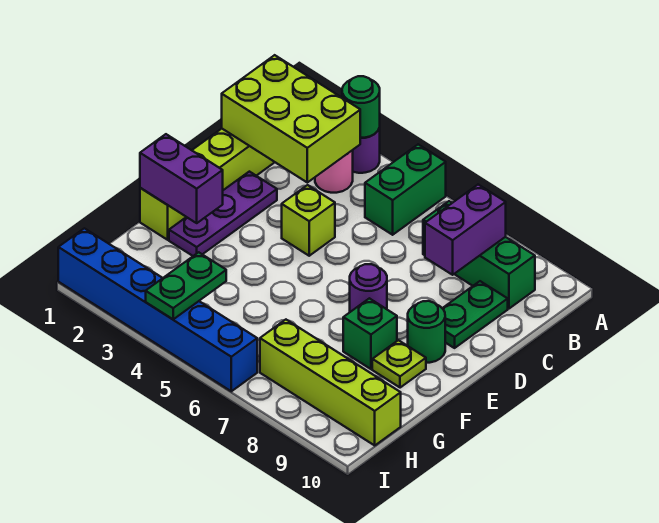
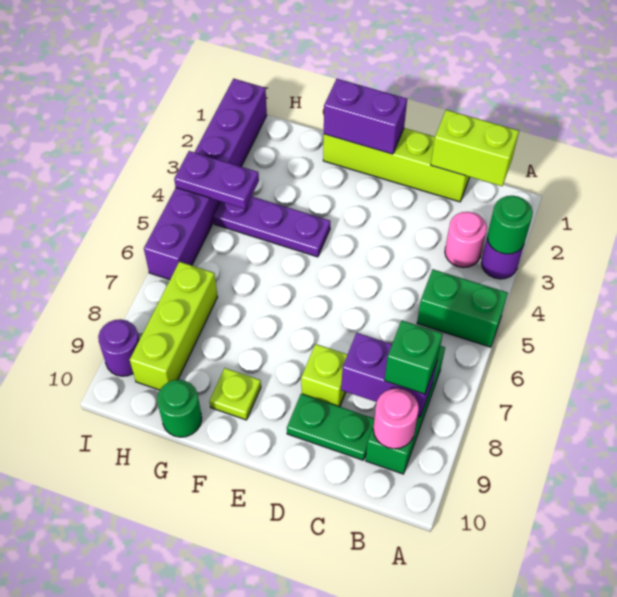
lime brick B1:C3 level 2 -> lime brick B1:C1 level 2
none -> pink round brick B9 level 2
purple plate D2:F2 level 1 -> purple plate F4:H4 level 1
lime brick D4 level 1 -> lime brick D8 level 1
purple round brick E7 level 1 -> purple round brick I9 level 1
green round brick E9 level 1 -> green round brick G10 level 1
purple brick F1:F2 level 2 -> purple brick E1:F1 level 2
green brick F8 level 1 -> green brick B8 level 3
green plate H4:I4 level 2 -> purple plate H4:I4 level 2
lime brick H7:H10 level 1 -> lime brick H7:H9 level 1
blue brick I1:I6 level 1 -> purple brick I1:I6 level 1

